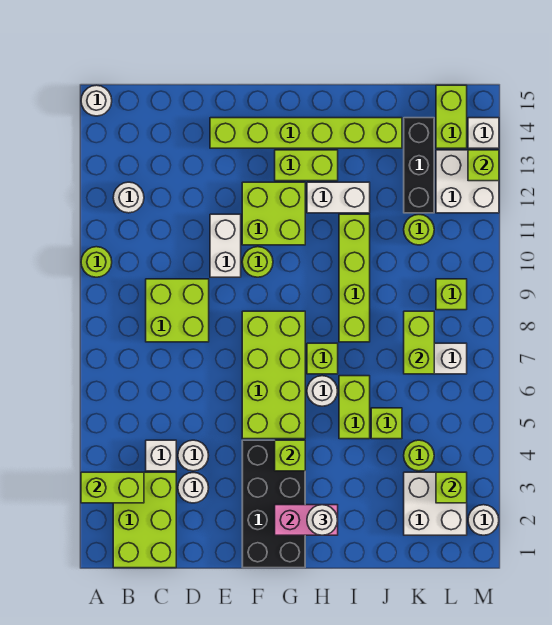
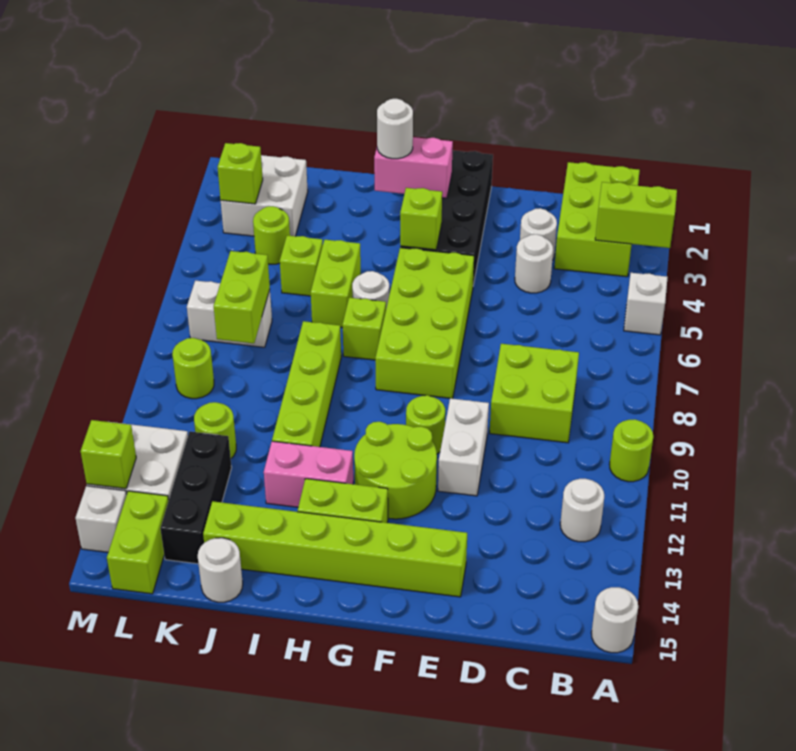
white brick C4 level 1 -> white brick A5 level 1
lime brick F11:G12 level 1 -> lime round brick F11:G12 level 1
white brick H12:I12 level 1 -> pink brick H12:I12 level 1
lime brick L9 level 1 -> lime round brick L9 level 1
white round brick M2 level 1 -> white round brick J15 level 1

